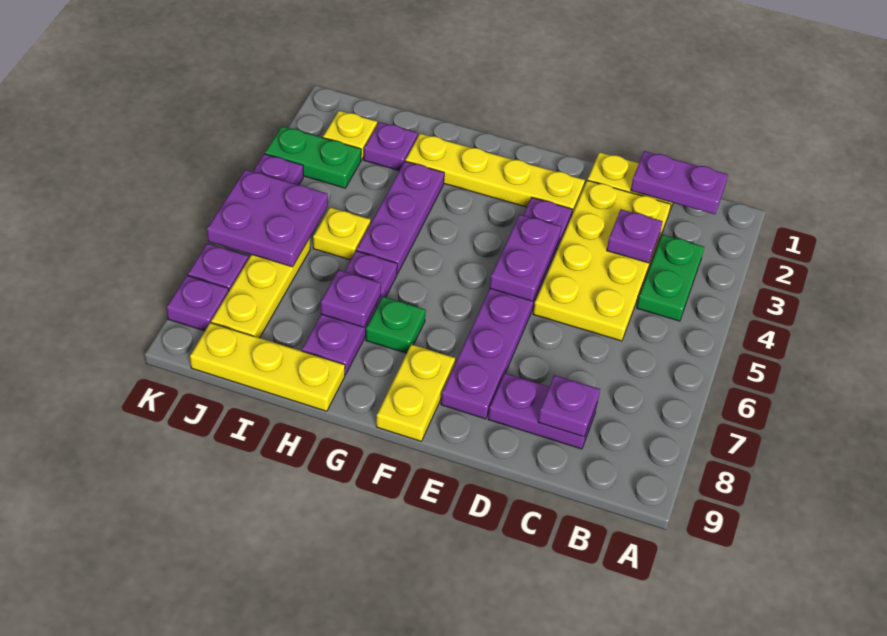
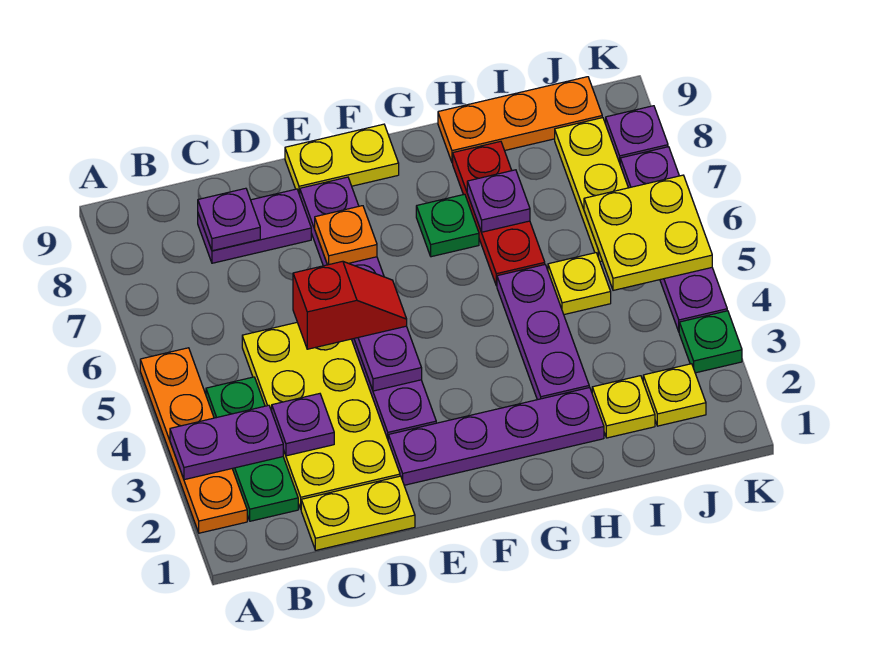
none -> orange plate A2:A5 level 1
purple plate B1:C1 level 2 -> purple plate A3:B3 level 2
green plate B3:B4 level 1 -> green plate B2:B4 level 1
none -> red slope D5:E5 level 3 top D
yellow plate E2:H2 level 1 -> purple plate E2:H2 level 1
none -> orange plate E7 level 2
yellow plate F8:F9 level 1 -> yellow plate E9:F9 level 1
purple plate H6:H8 level 1 -> red plate H6:H8 level 1
yellow plate H9:J9 level 1 -> orange plate H9:J9 level 1
purple plate I2 level 1 -> yellow plate I2 level 1
green plate J3:K3 level 1 -> green plate K3 level 1
purple plate J5:K6 level 2 -> yellow plate J5:K6 level 2

